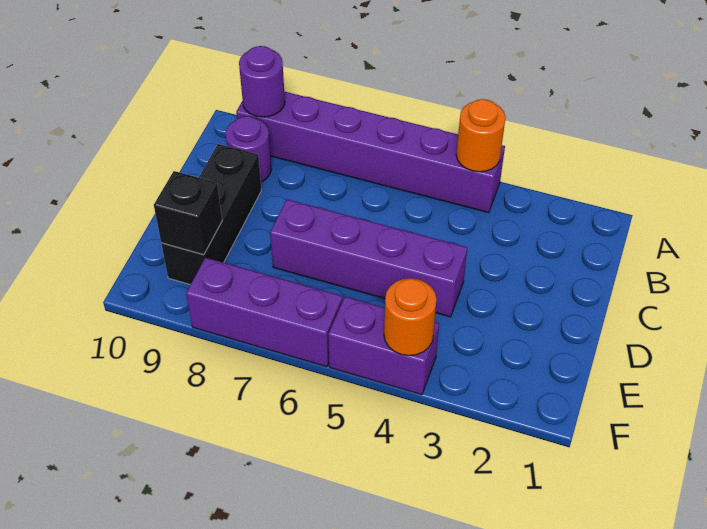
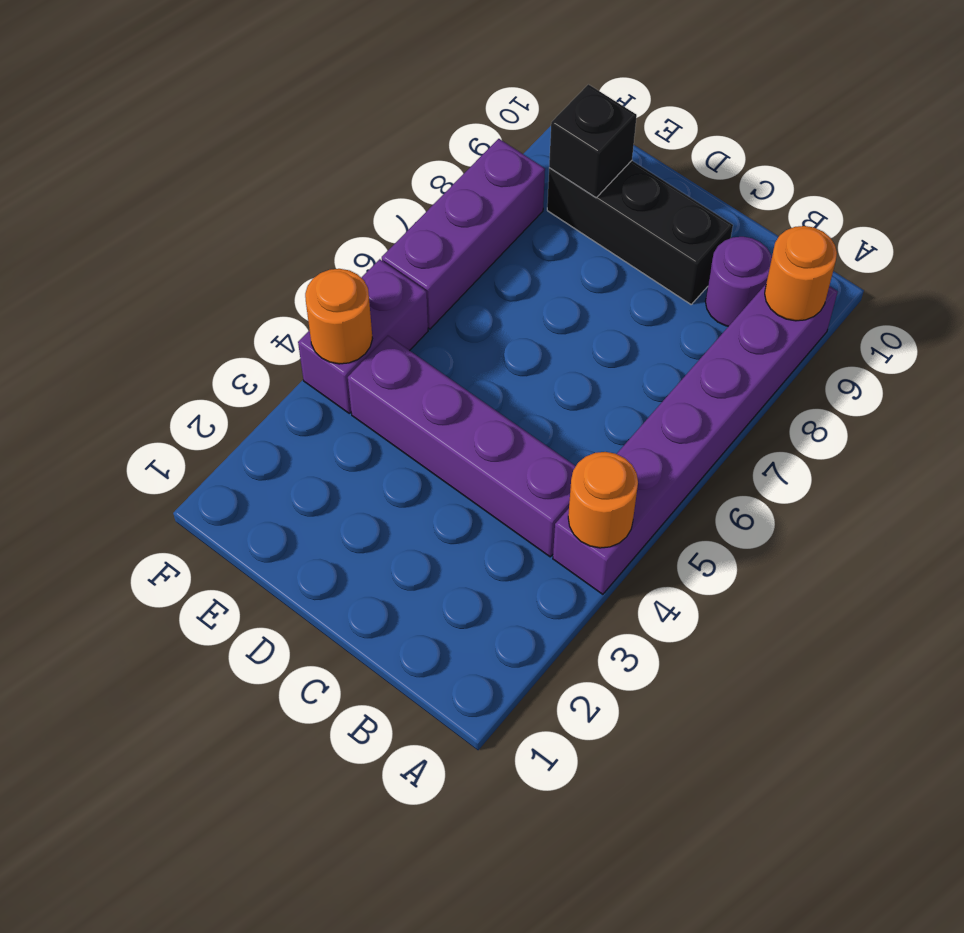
purple round brick A9 level 2 -> orange round brick A9 level 2
purple brick D4:D7 level 1 -> purple brick B4:E4 level 1

